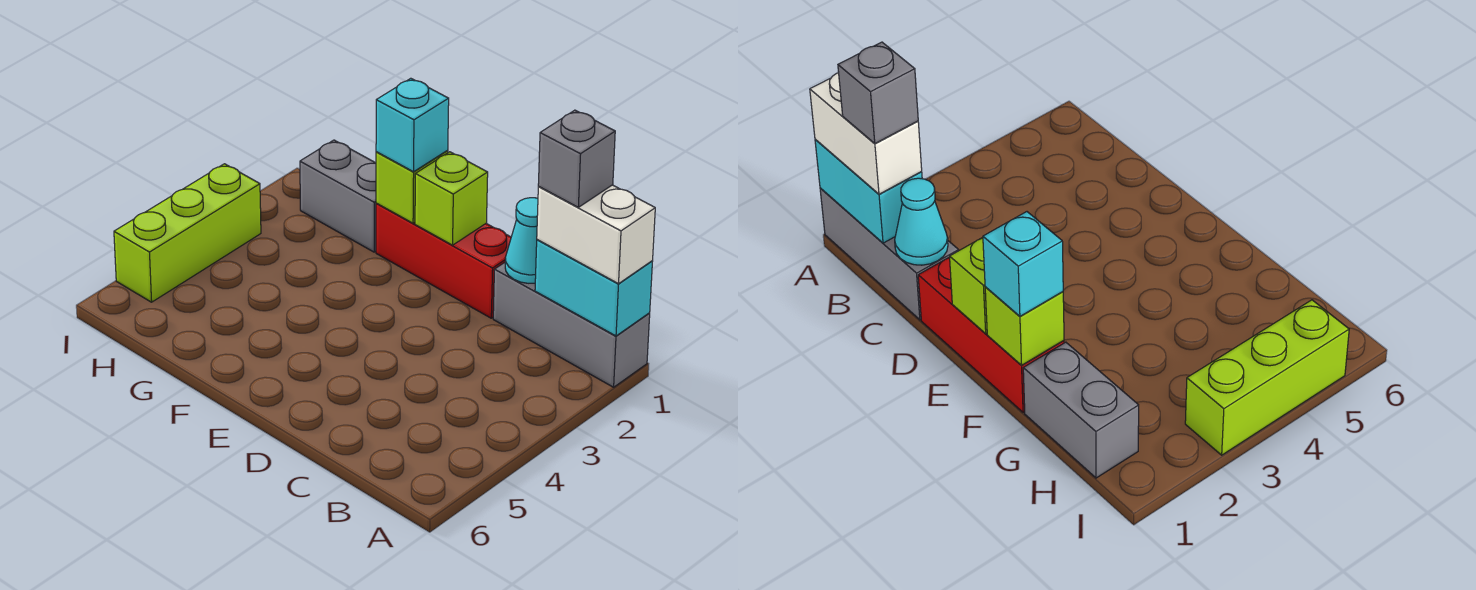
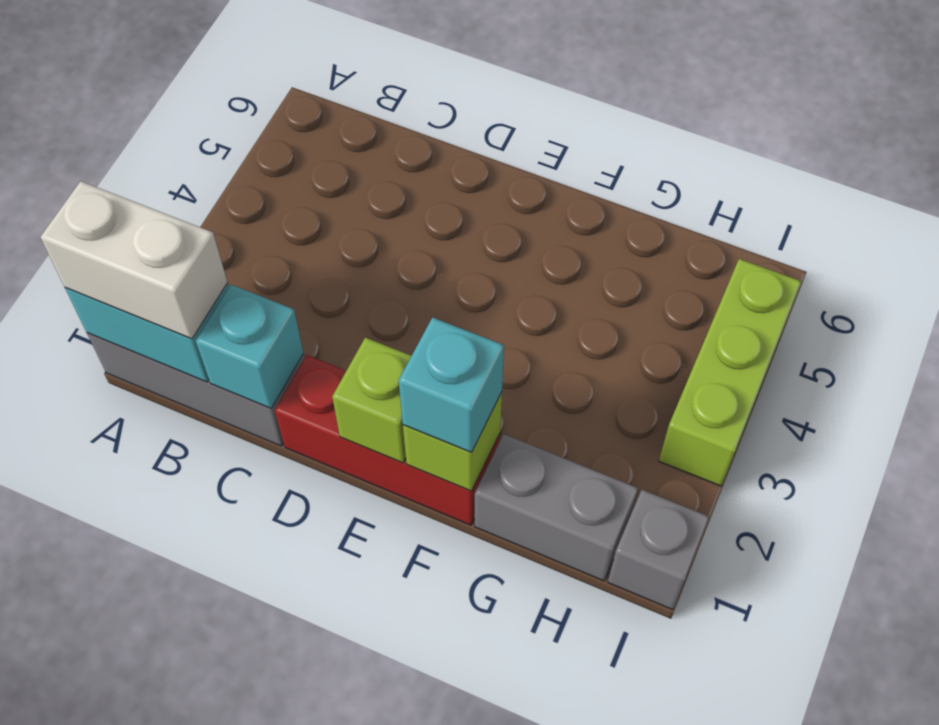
grey brick B1 level 4 -> grey brick I1 level 1
cyan cone C1 level 2 -> cyan brick C1 level 2

